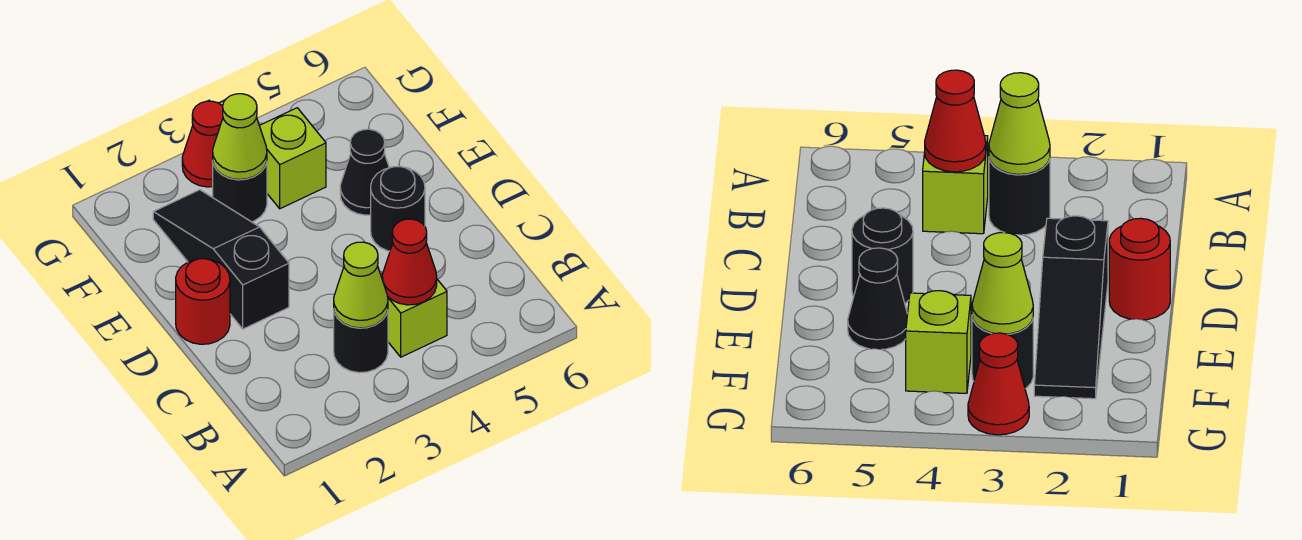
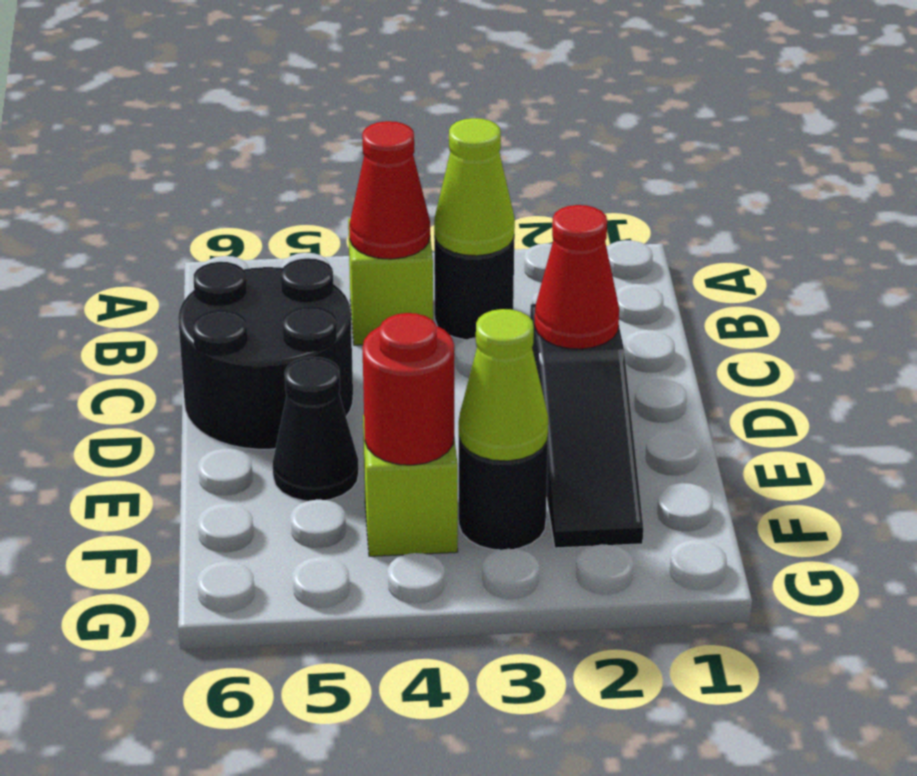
red round brick D1 level 1 -> red round brick F4 level 2
black round brick D5 level 1 -> black round brick C5:D6 level 1
red cone G3 level 1 -> red cone D2 level 2

